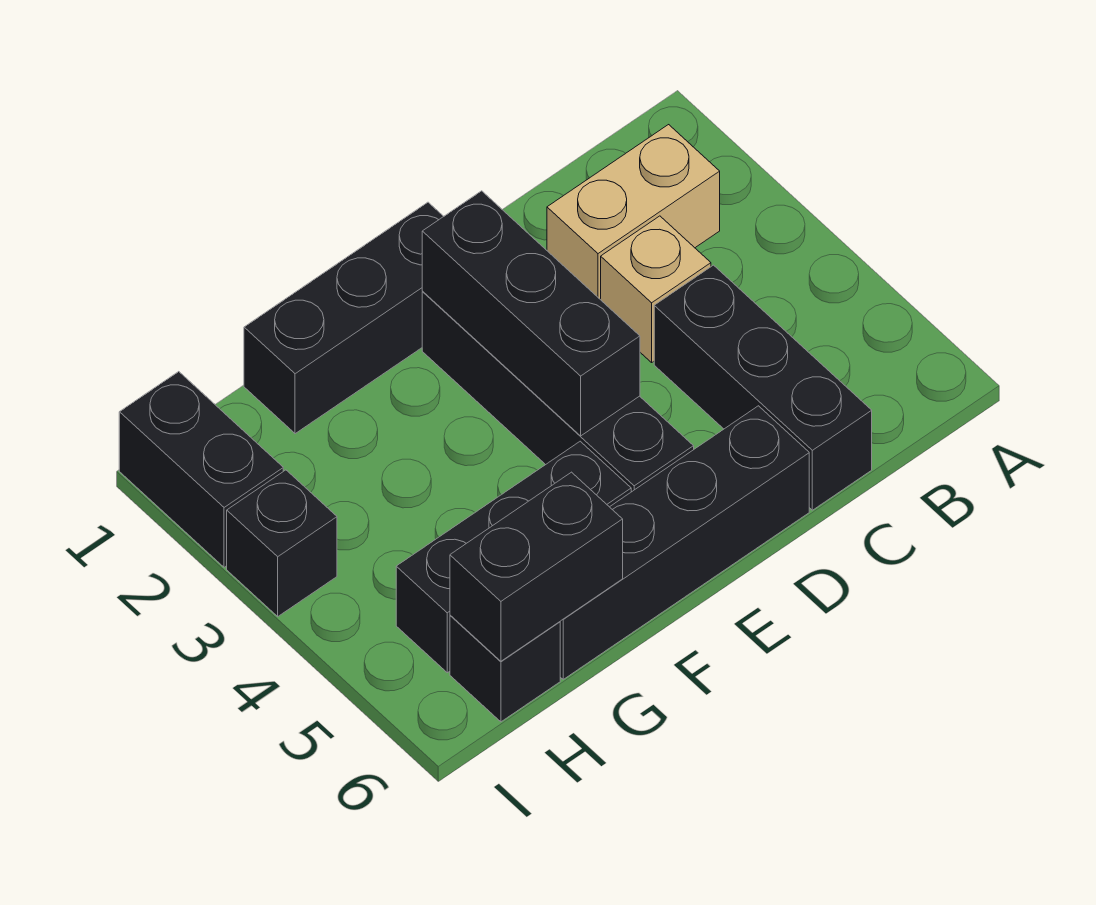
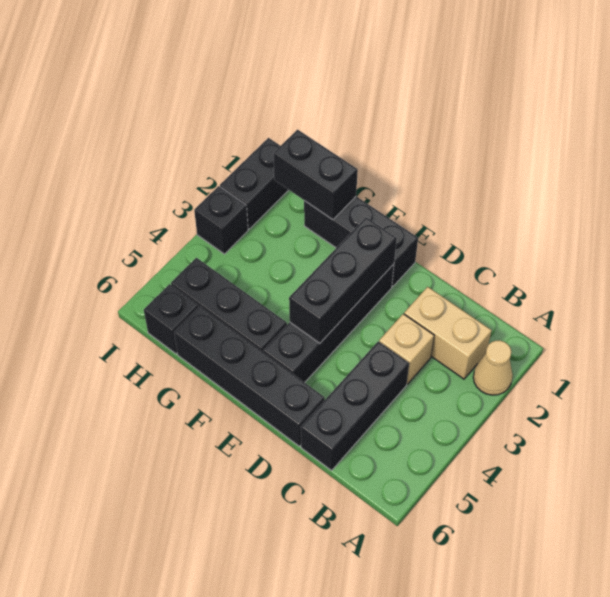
none -> tan cone A2 level 1
black brick G6:H6 level 2 -> black brick G1:H1 level 2

